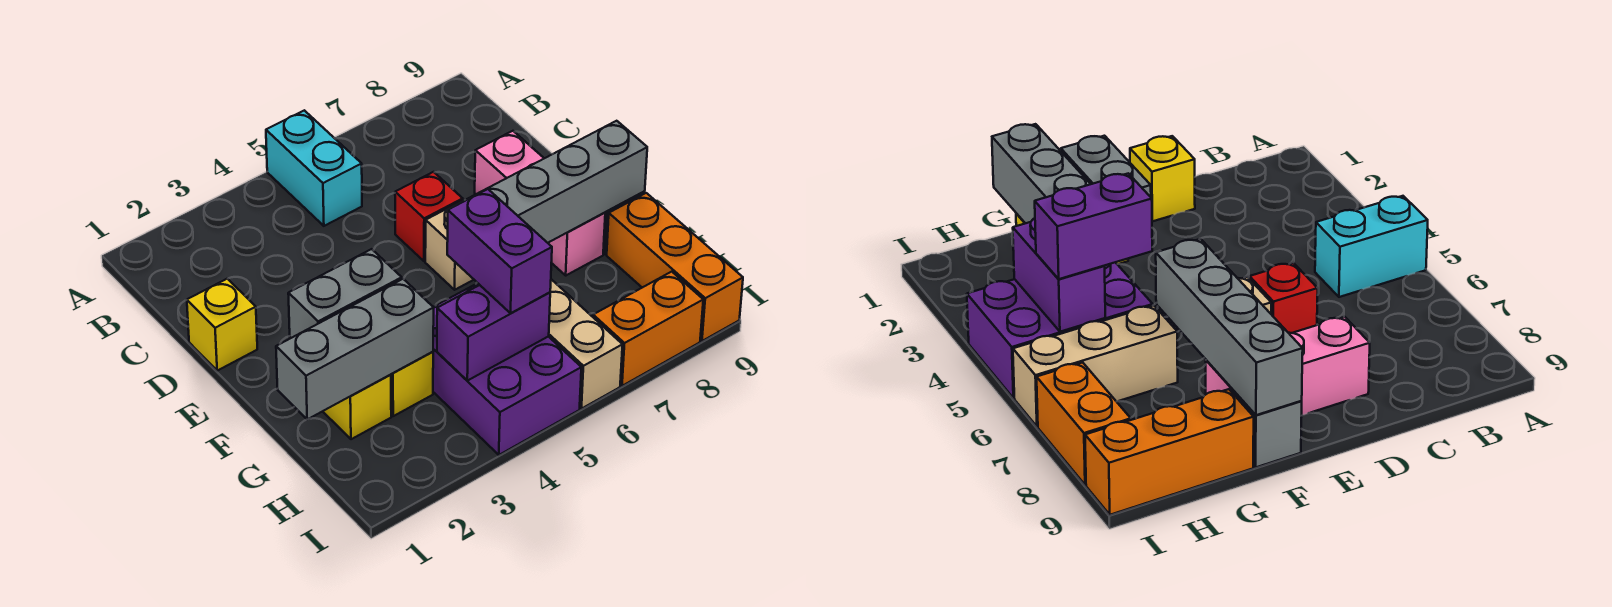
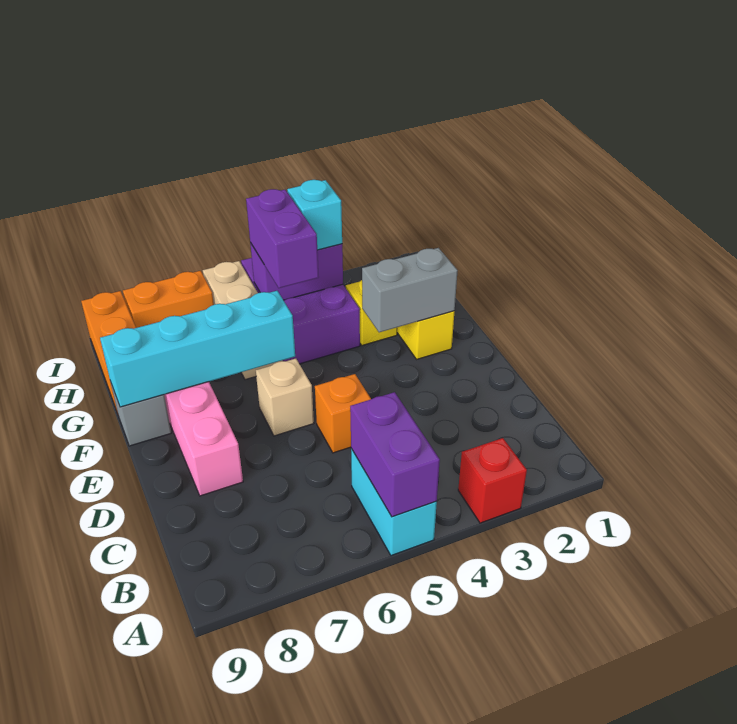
none -> purple brick A5:B5 level 2
yellow brick D1 level 1 -> none
none -> orange brick D5 level 1
red brick D6 level 1 -> red brick A3 level 1
grey brick F6:F9 level 2 -> cyan brick F6:F9 level 2
grey brick G1:G3 level 2 -> none
none -> cyan brick H4 level 3

